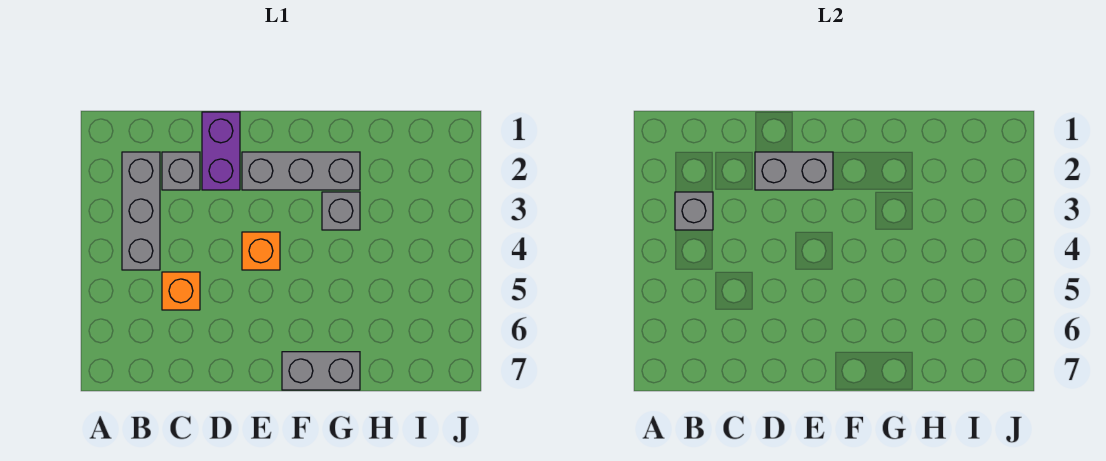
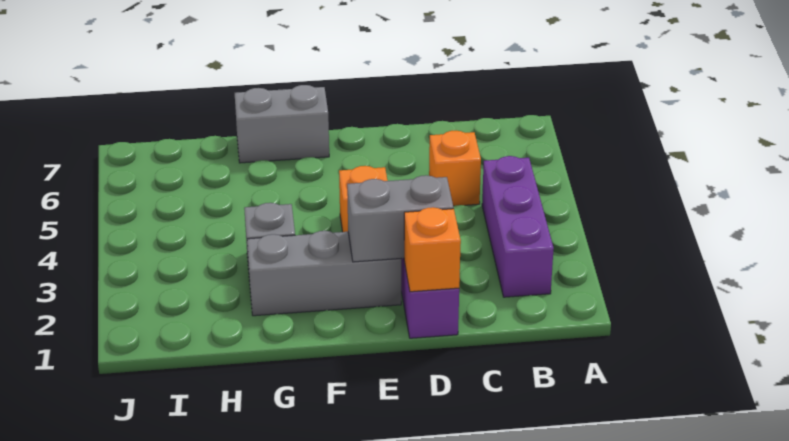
grey brick B2:B4 level 1 -> purple brick B2:B4 level 1
grey brick B3 level 2 -> none
grey brick C2 level 1 -> none
none -> orange brick D1 level 2

